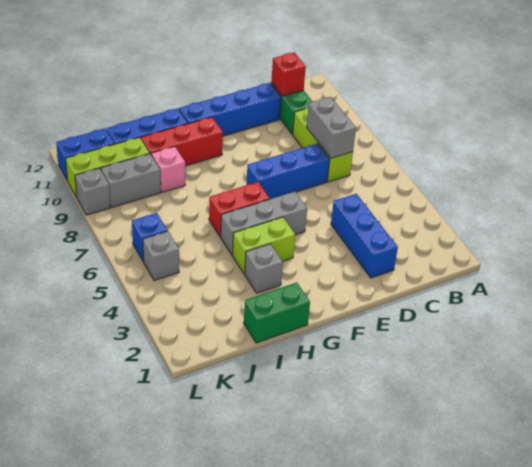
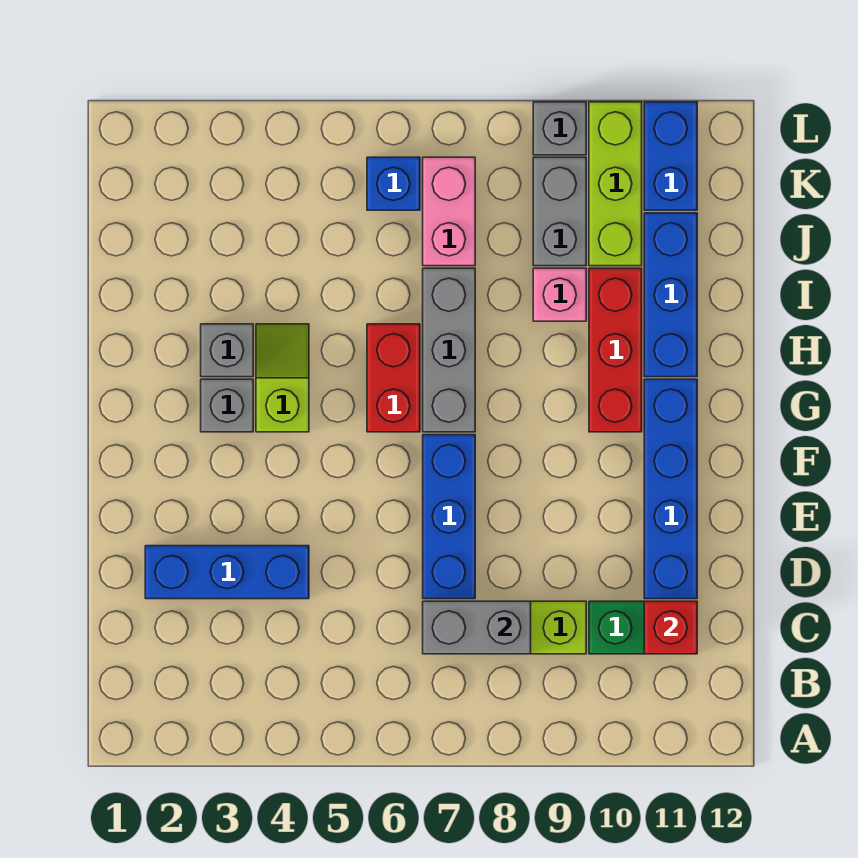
grey brick F5:H5 level 1 -> grey brick G7:I7 level 1
lime brick G4:H4 level 1 -> lime slope G4:H4 level 1 top G
green brick H1:I1 level 1 -> none
none -> pink brick J7:K7 level 1
grey brick K5 level 1 -> grey brick G3 level 1

